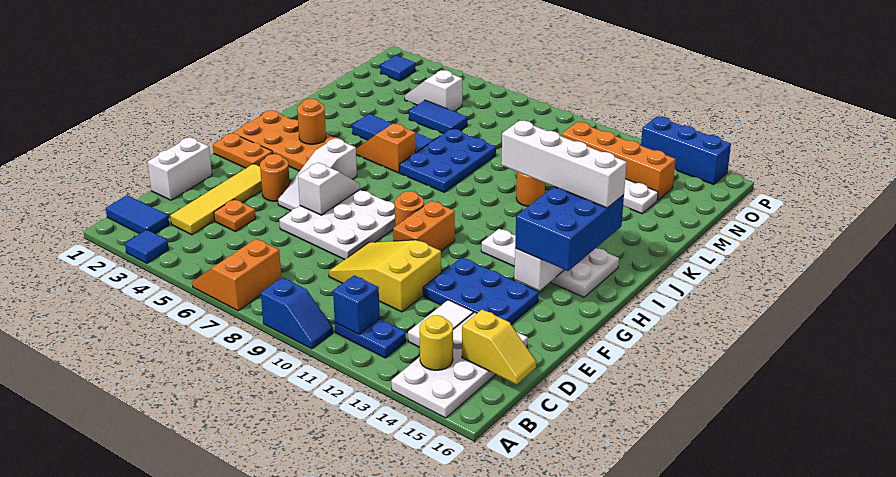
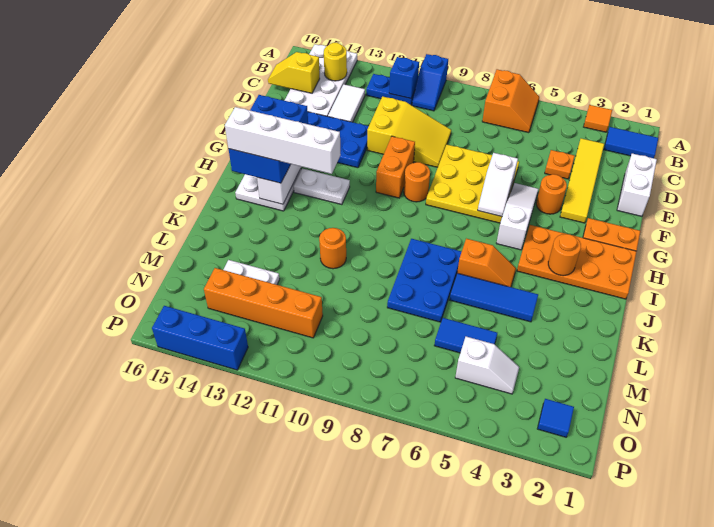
blue tile A3 level 1 -> orange tile A3 level 1
blue slope A9:A10 level 1 top 9 -> blue slope A10:B10 level 1 top A
white plate E6:G8 level 1 -> yellow plate E6:G8 level 1

